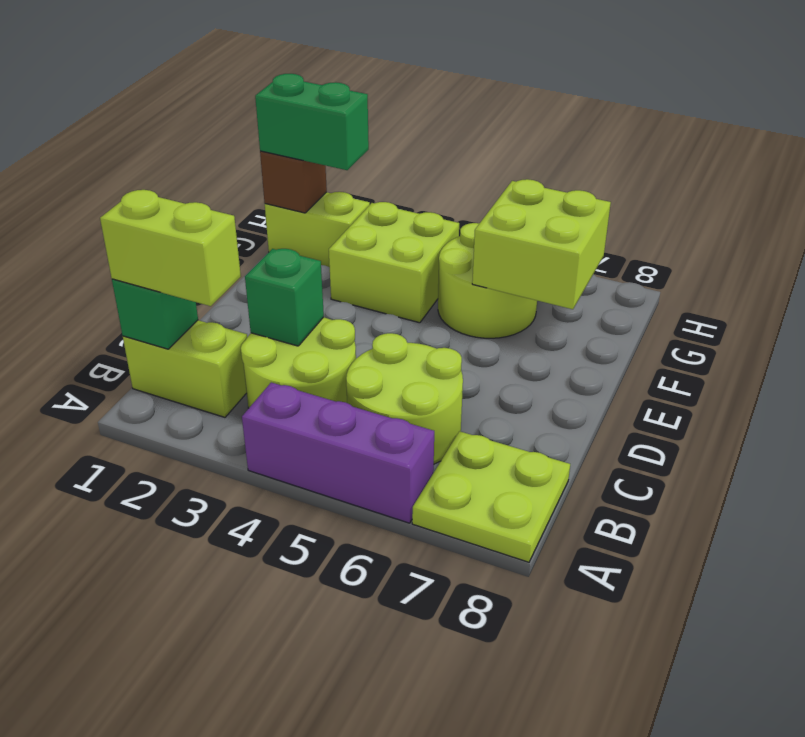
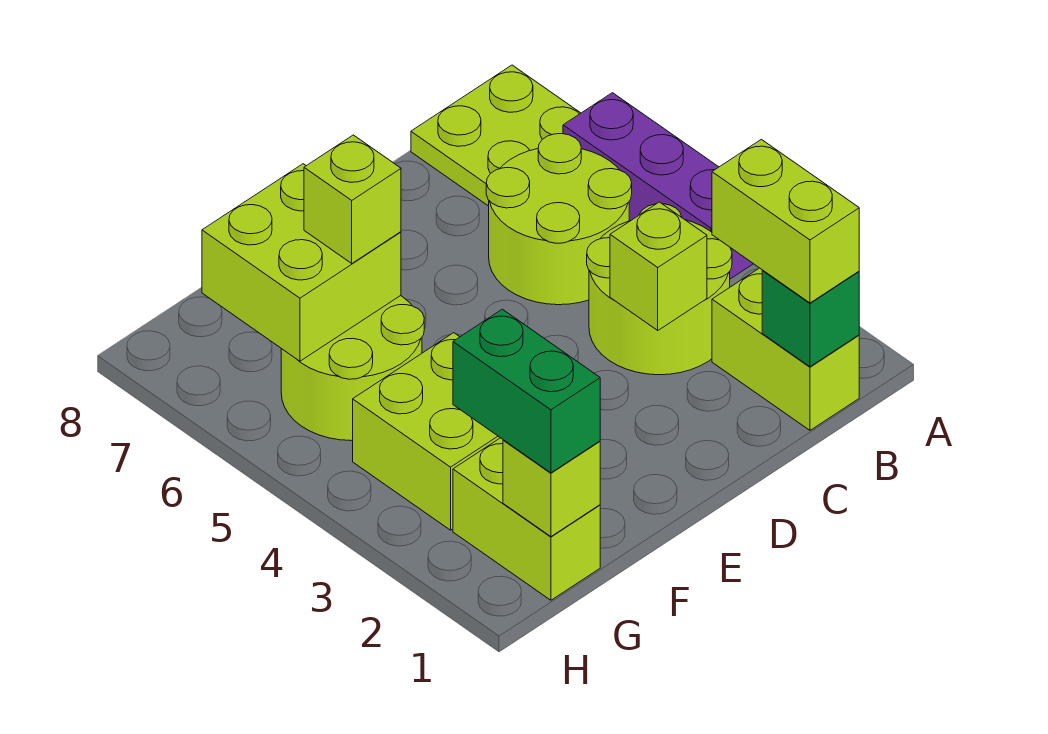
green brick C3 level 2 -> lime brick C3 level 2
none -> lime brick F6 level 3
brown brick G1 level 2 -> lime brick G1 level 2

